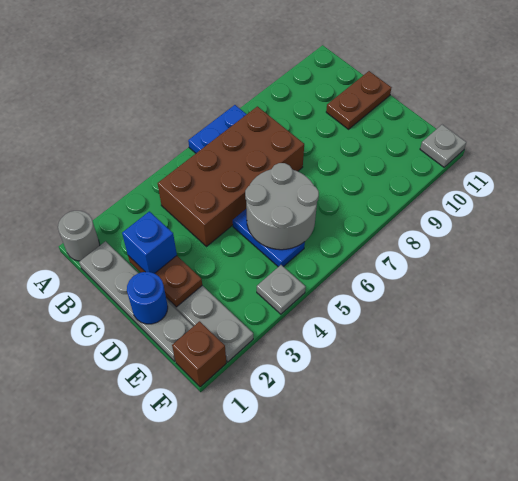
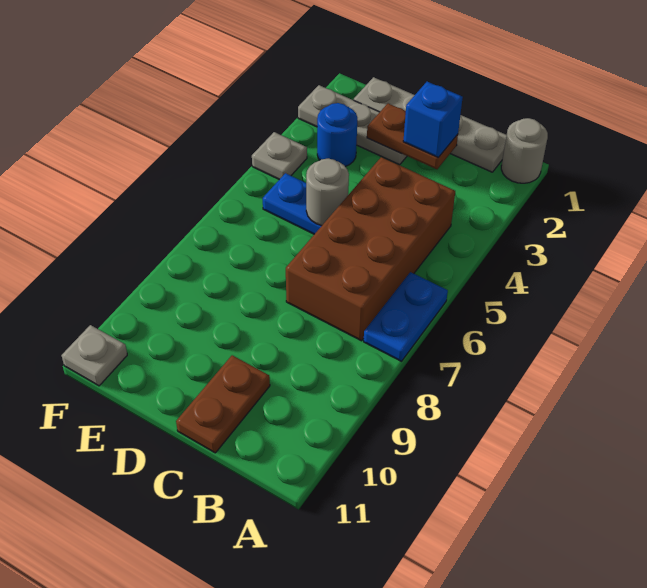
blue round brick D1 level 2 -> blue round brick E3 level 1
grey round brick D5:E6 level 2 -> grey round brick D5 level 2
brown brick F1 level 1 -> none

